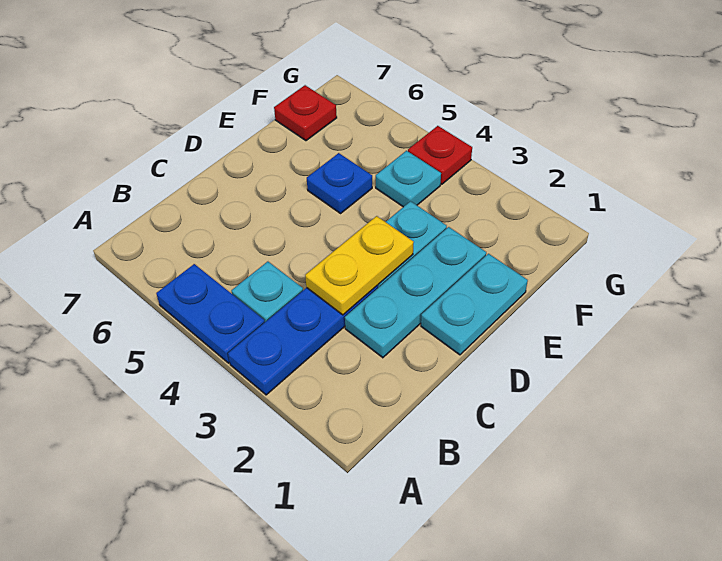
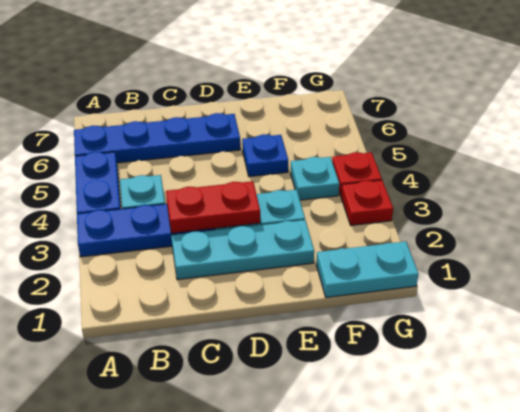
none -> blue plate A6:D6 level 1
yellow plate C3:D3 level 2 -> red plate C3:D3 level 2
cyan plate D1:E1 level 1 -> cyan plate F1:G1 level 1
red plate F7 level 1 -> red plate G3 level 1

